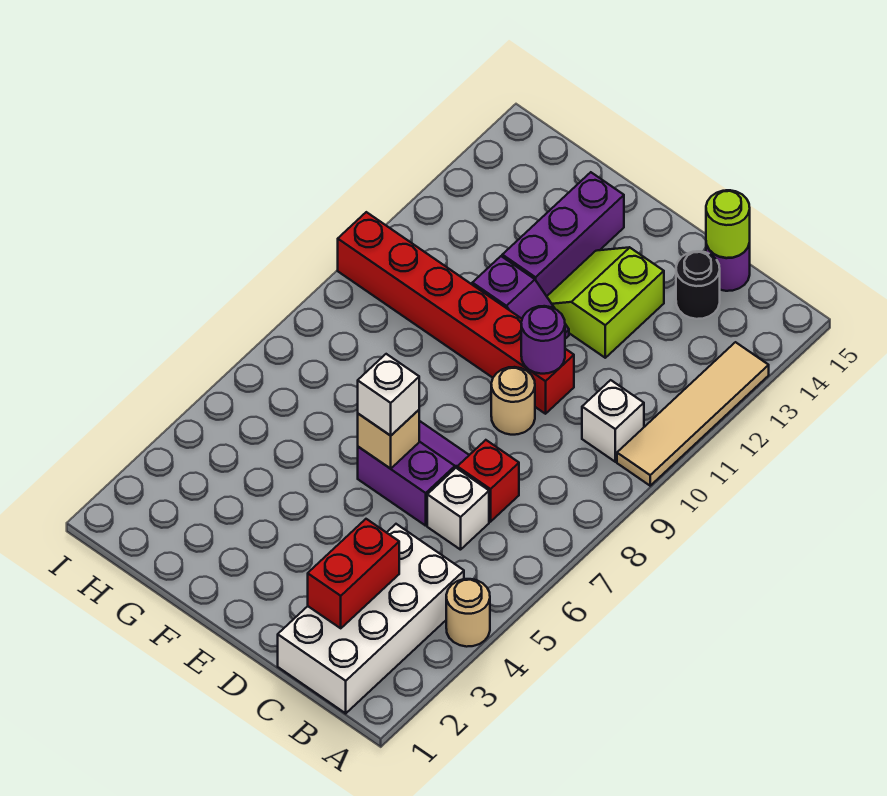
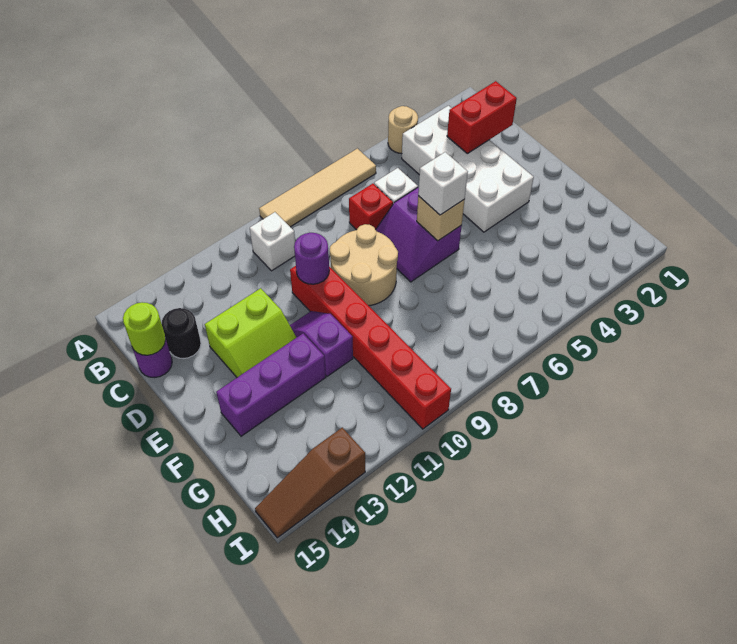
tan tile A10:A13 level 1 -> tan tile A6:A9 level 1
white brick B1:C4 level 1 -> white brick B3:E4 level 1
tan round brick D9 level 1 -> tan round brick D8:E9 level 1
none -> brown slope I13:I15 level 1 top 13

